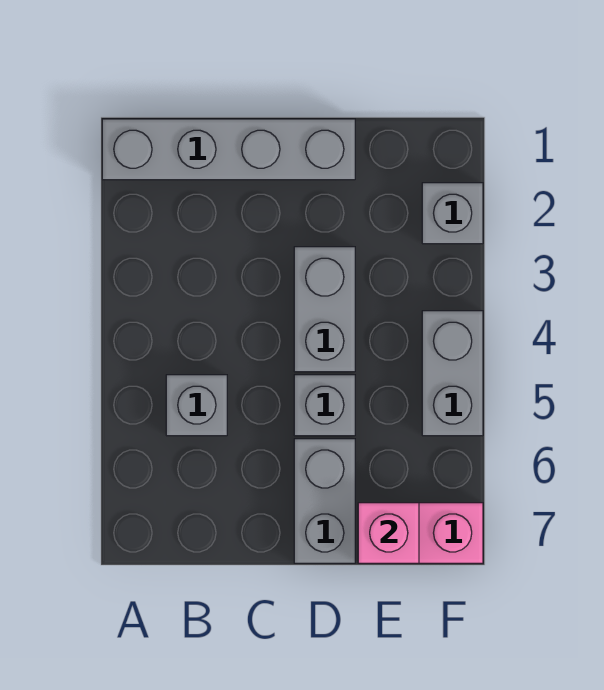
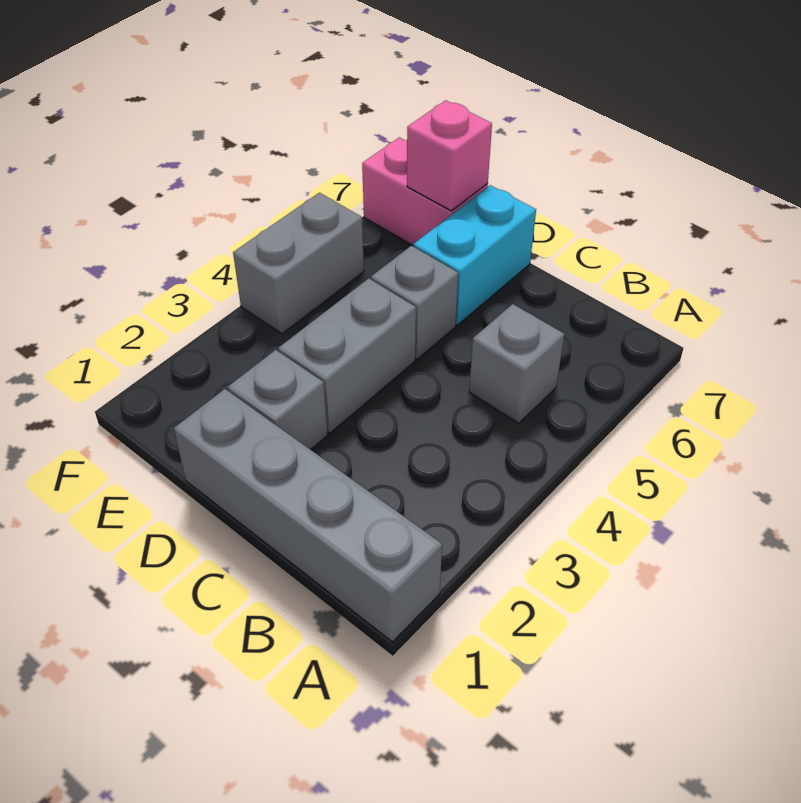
grey brick D6:D7 level 1 -> cyan brick D6:D7 level 1
grey brick F2 level 1 -> grey brick D2 level 1

